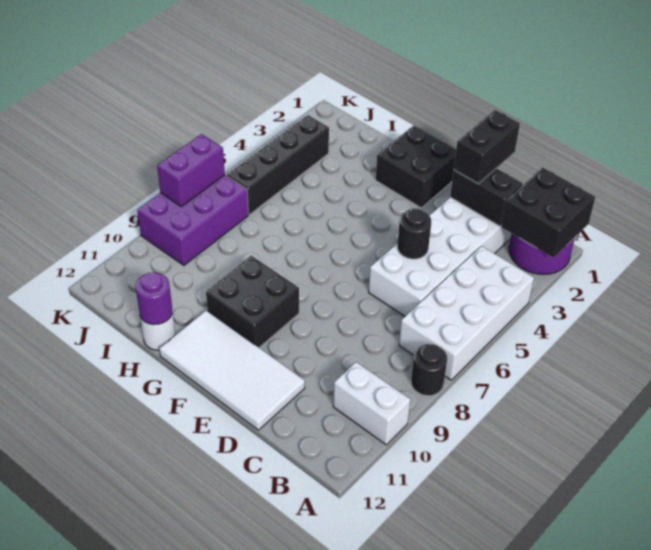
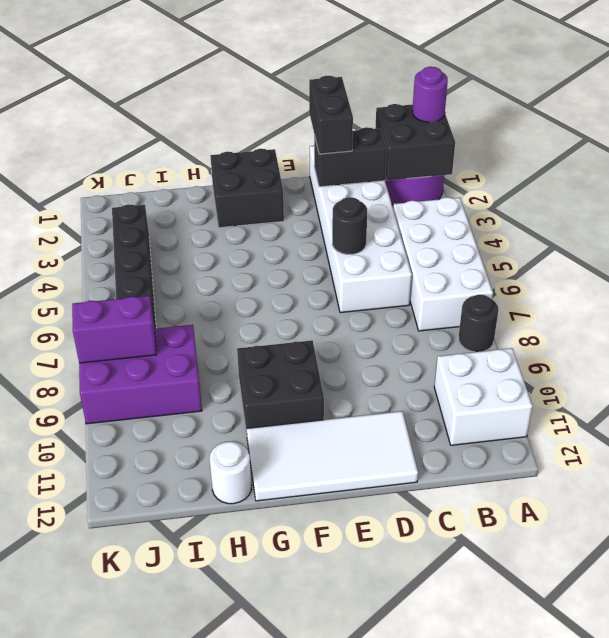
white brick A10:B10 level 1 -> white brick A10:B11 level 1
purple round brick H12 level 2 -> purple round brick A1 level 3
purple brick J7:K9 level 1 -> purple brick I8:K9 level 1
purple brick K7:K8 level 2 -> purple brick J8:K8 level 2

